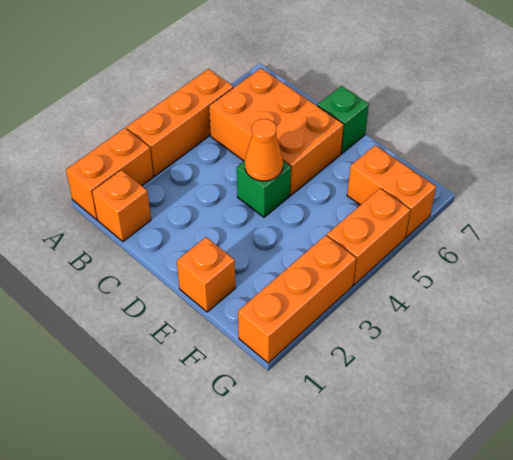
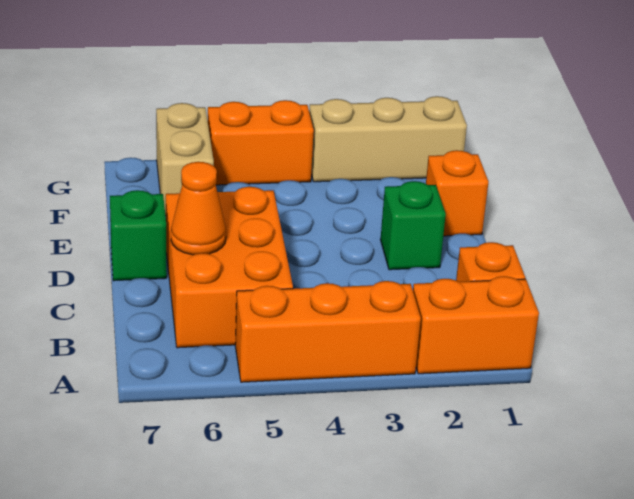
green brick D4 level 1 -> green brick D2 level 1
orange cone D4 level 2 -> orange cone C6 level 2
orange brick F6:G6 level 1 -> tan brick F6:G6 level 1
orange brick G1:G3 level 1 -> tan brick G1:G3 level 1

